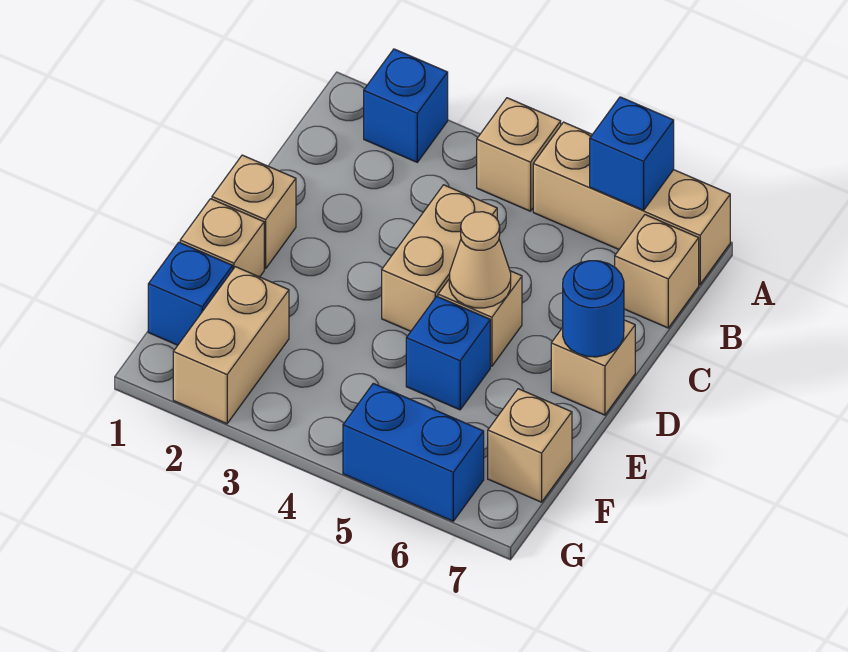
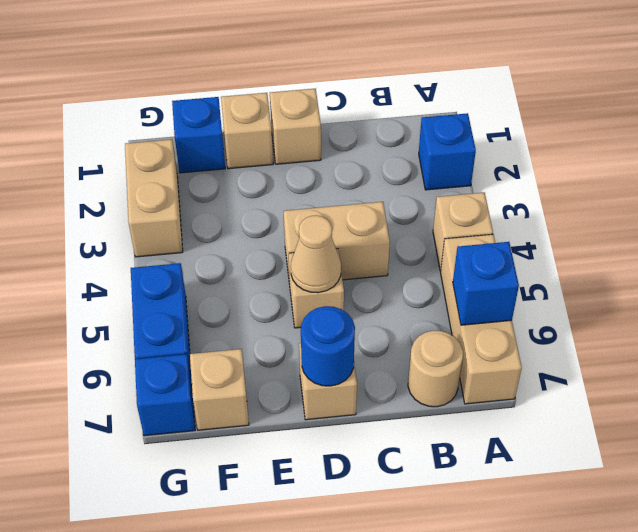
tan brick B7 level 1 -> tan round brick B7 level 1
blue brick E5 level 1 -> blue brick G7 level 1
tan brick F2:G2 level 1 -> tan brick G2:G3 level 1

